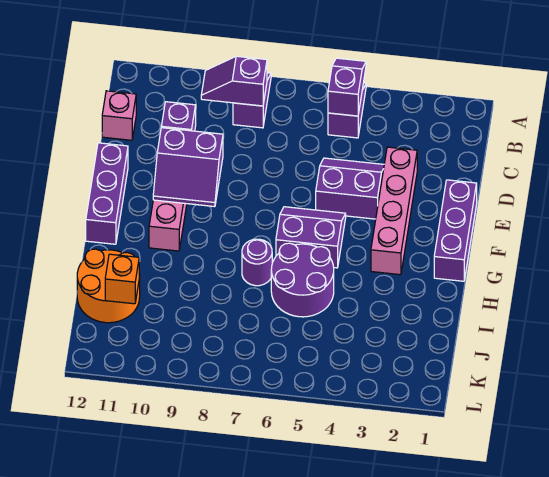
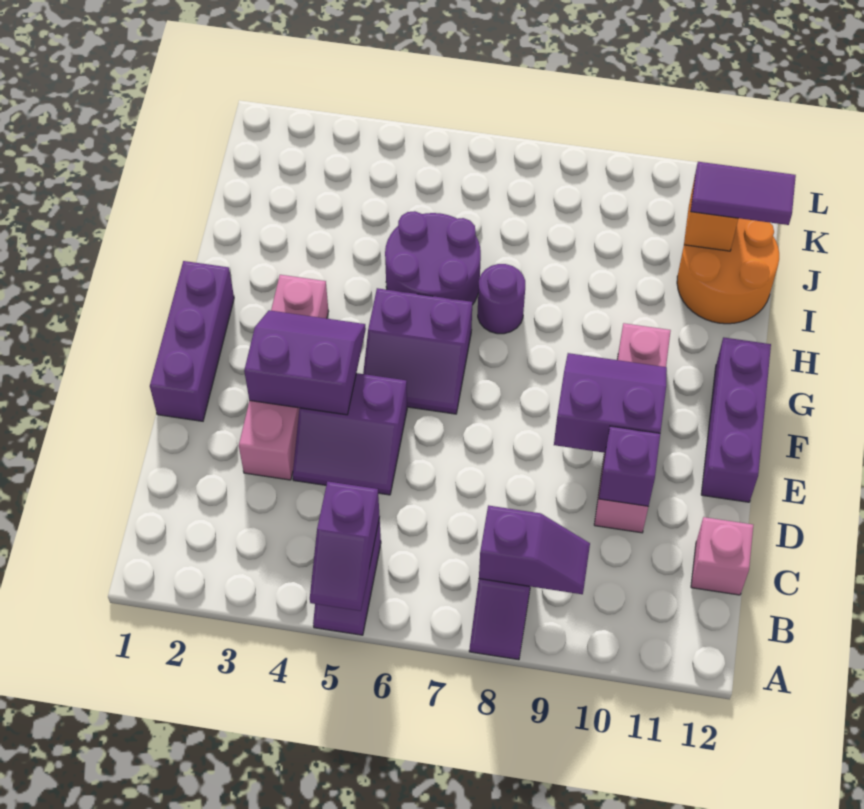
none -> purple slope E3:F4 level 2 top E
none -> purple tile J11:J12 level 3

